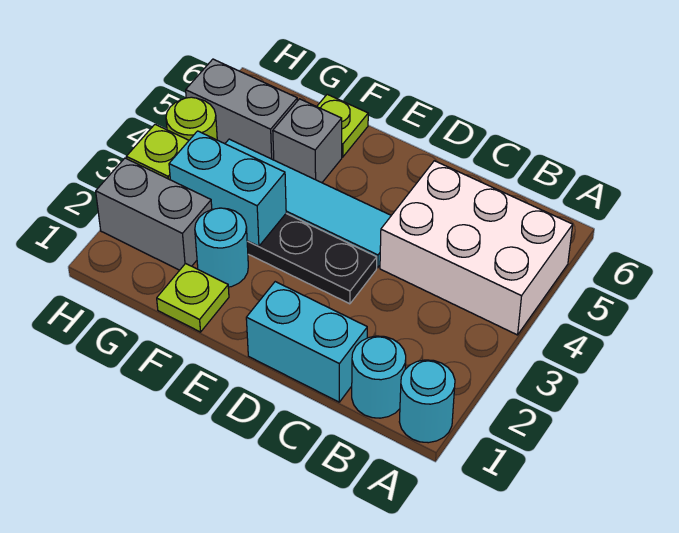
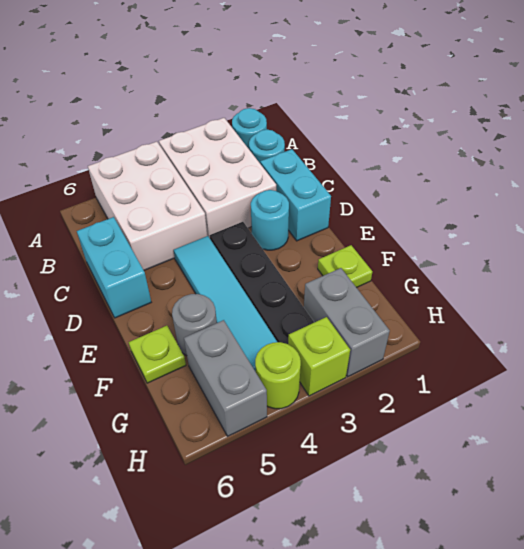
none -> white brick A2:C3 level 1
cyan round brick F2 level 1 -> cyan round brick D2 level 1
cyan brick F3:G3 level 2 -> cyan brick C6:D6 level 1
grey brick F5 level 1 -> grey round brick F5 level 1

